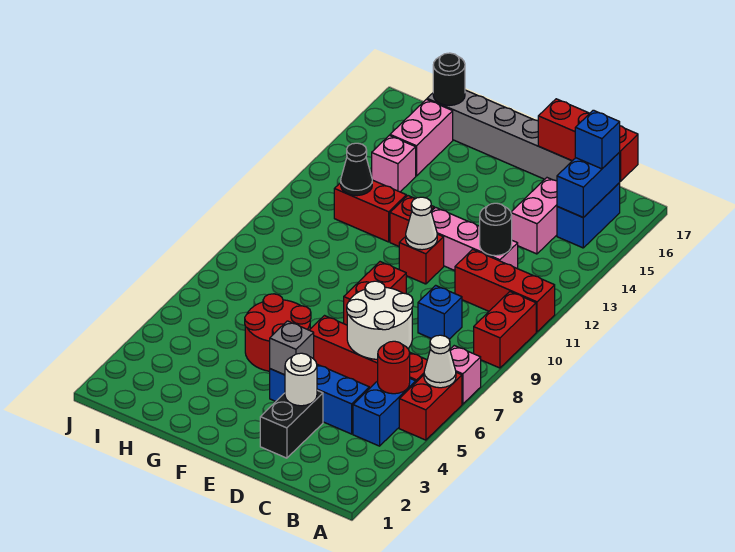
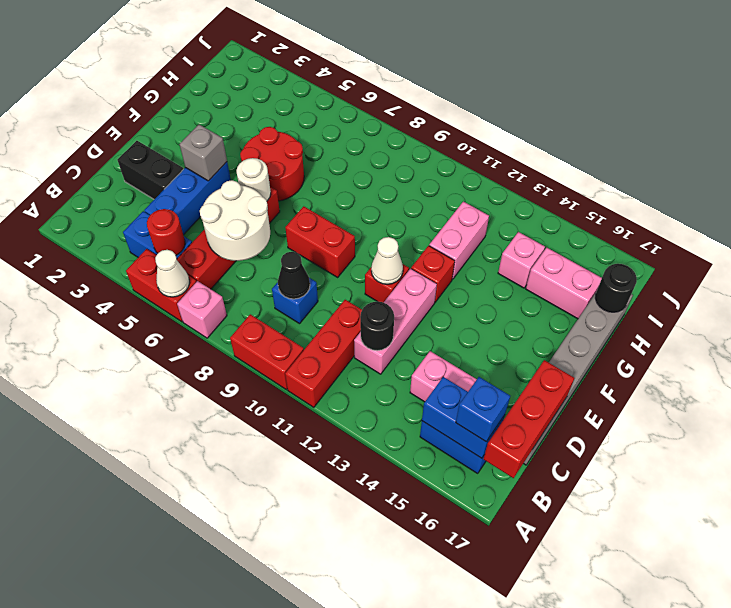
white round brick D3 level 2 -> white round brick E6 level 2
red brick G12:H12 level 1 -> pink brick G12:H12 level 1
black cone H12 level 2 -> black cone C9 level 2

